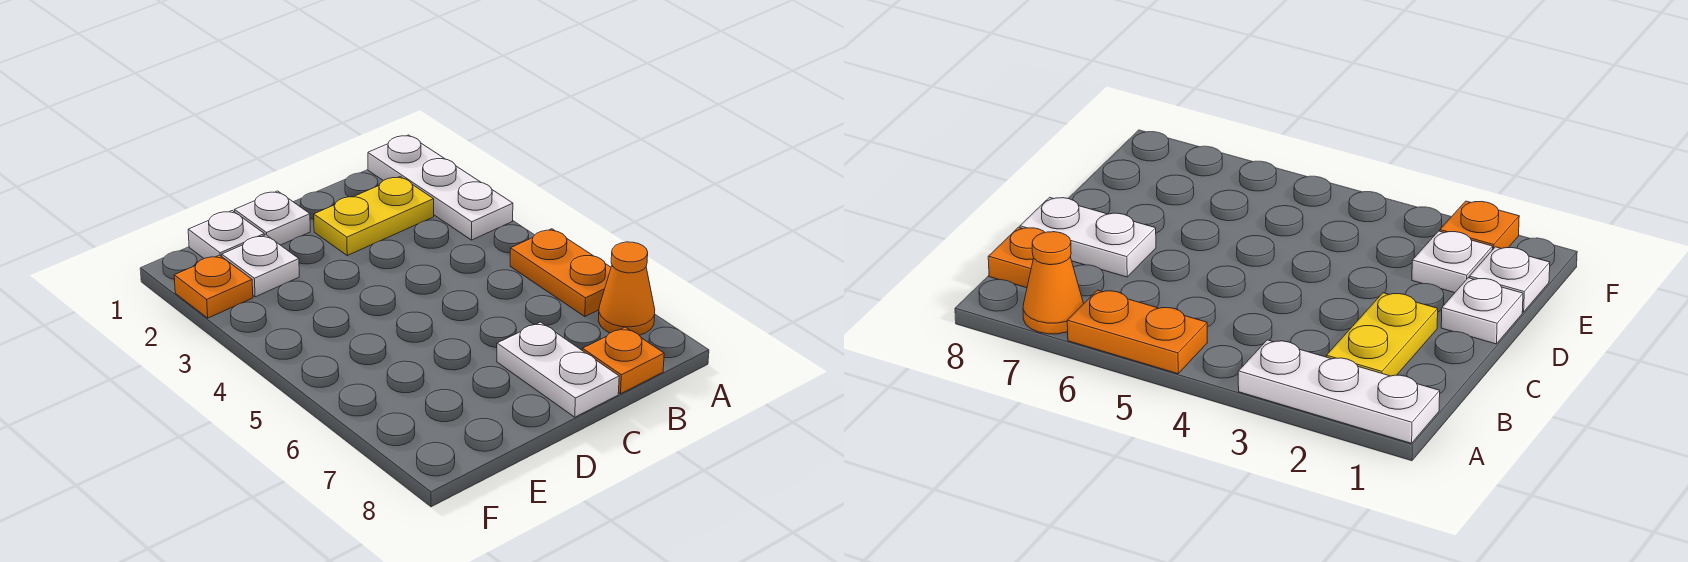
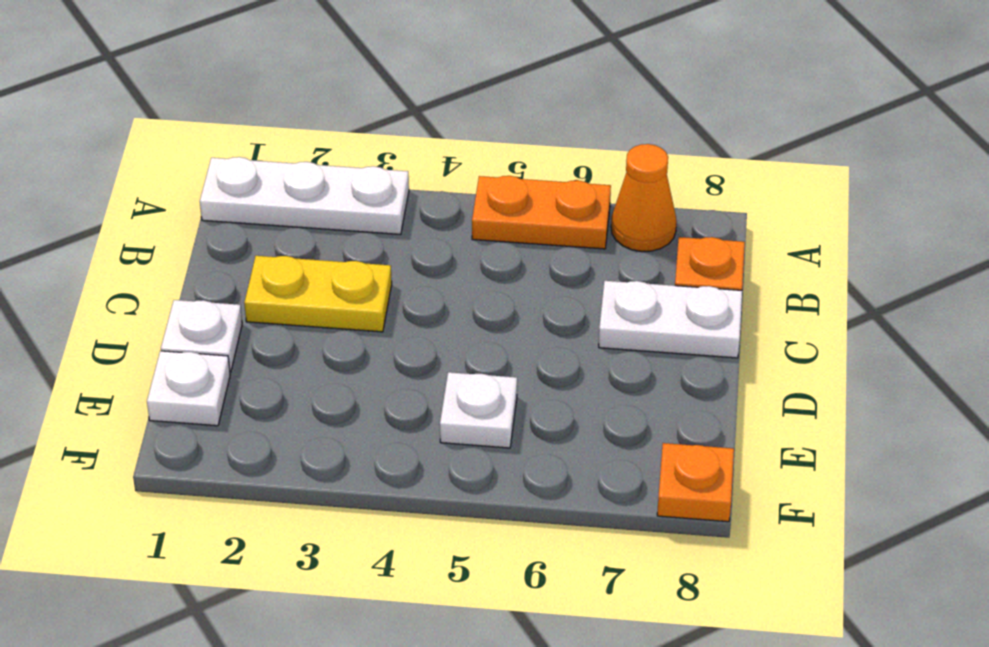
yellow plate B2:C2 level 1 -> yellow plate C2:C3 level 1
white plate E2 level 1 -> white plate E5 level 1
orange plate F2 level 1 -> orange plate F8 level 1

